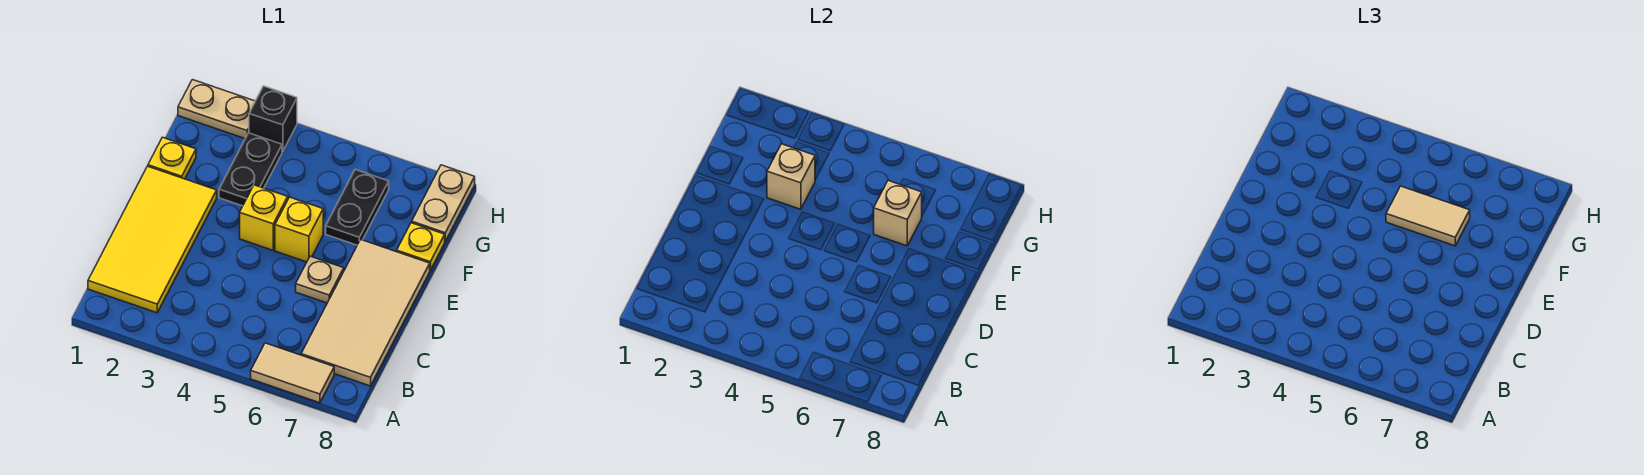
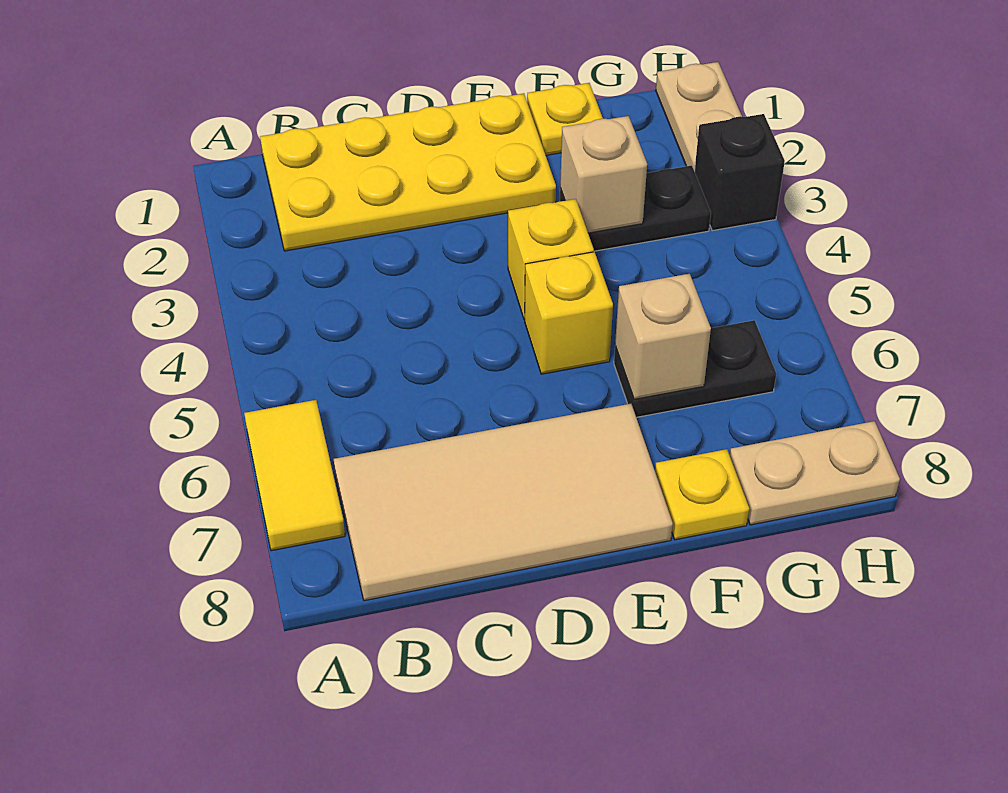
tan tile A6:A7 level 1 -> yellow tile A6:A7 level 1
yellow tile B1:E2 level 1 -> yellow plate B1:E2 level 1
tan plate D6 level 1 -> none
tan tile F5:F6 level 3 -> none

